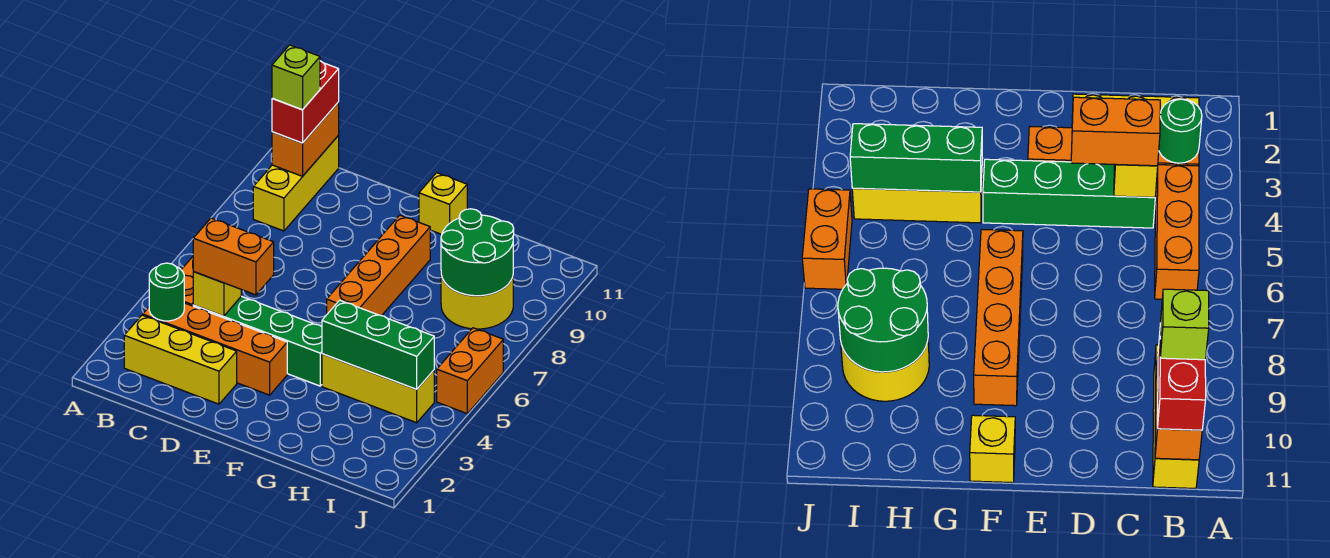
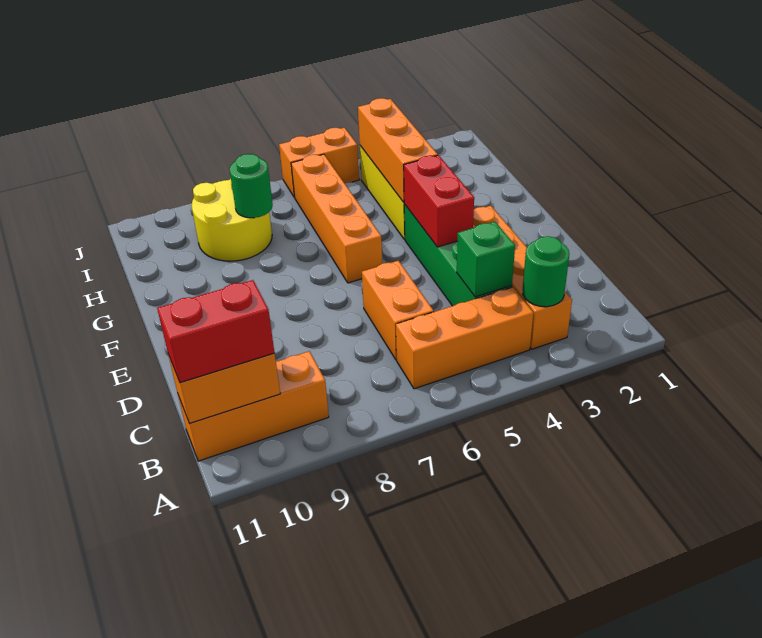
yellow brick B2:D2 level 1 -> none
yellow brick B9:B11 level 1 -> orange brick B9:B11 level 1
lime brick B10 level 4 -> none
yellow brick C4 level 2 -> green brick C4 level 2
orange brick C4:D4 level 3 -> orange brick C6:D6 level 1
none -> red brick E4:F4 level 2
orange brick F6:F9 level 1 -> orange brick F6:I6 level 1
yellow brick F11 level 1 -> none
green brick G4:I4 level 2 -> orange brick G4:I4 level 2
green round brick H8:I9 level 2 -> green round brick H8 level 2

